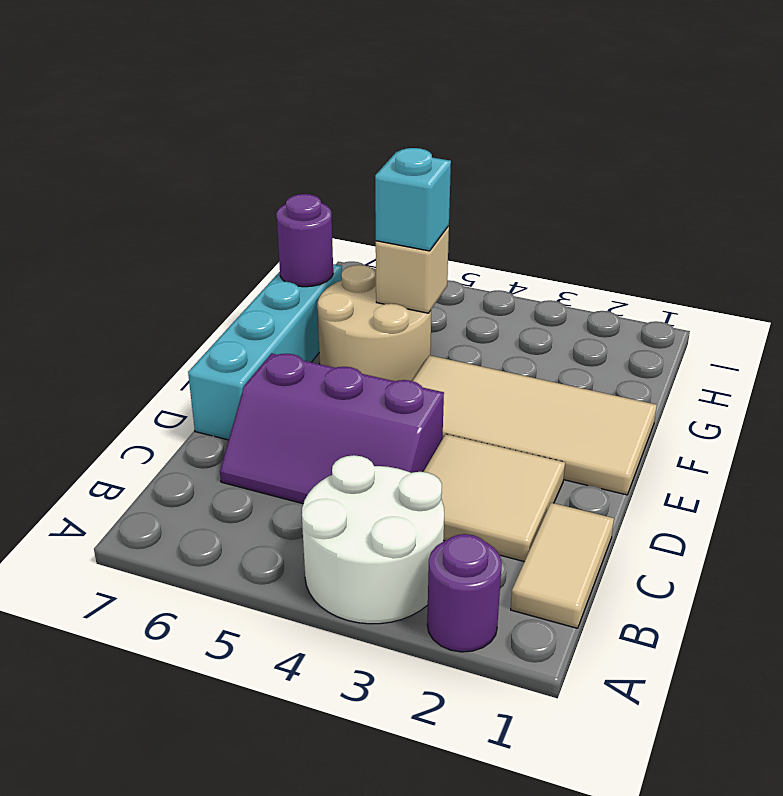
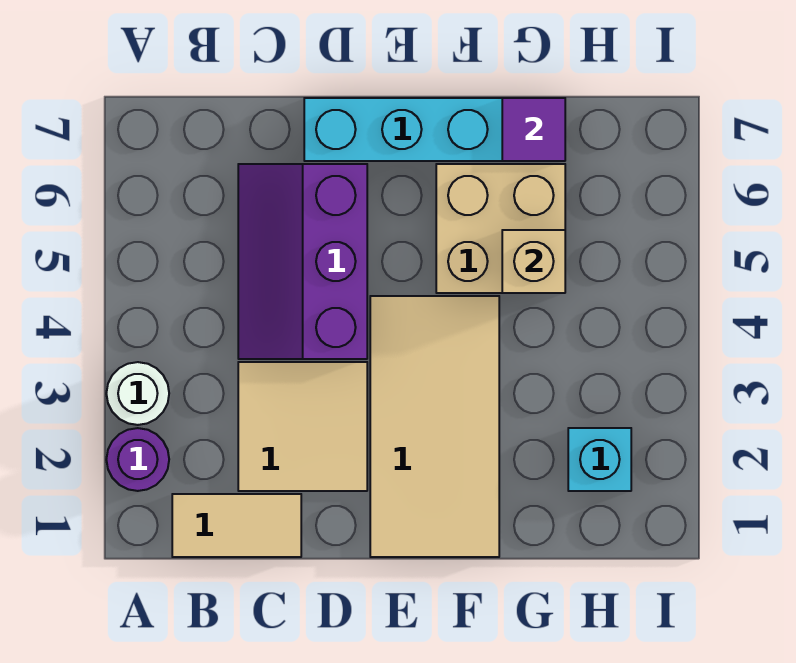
white round brick A3:B4 level 1 -> white round brick A3 level 1
tan round brick F5:G6 level 1 -> tan brick F5:G6 level 1
cyan brick G5 level 3 -> cyan brick H2 level 1
purple round brick G7 level 2 -> purple tile G7 level 2

